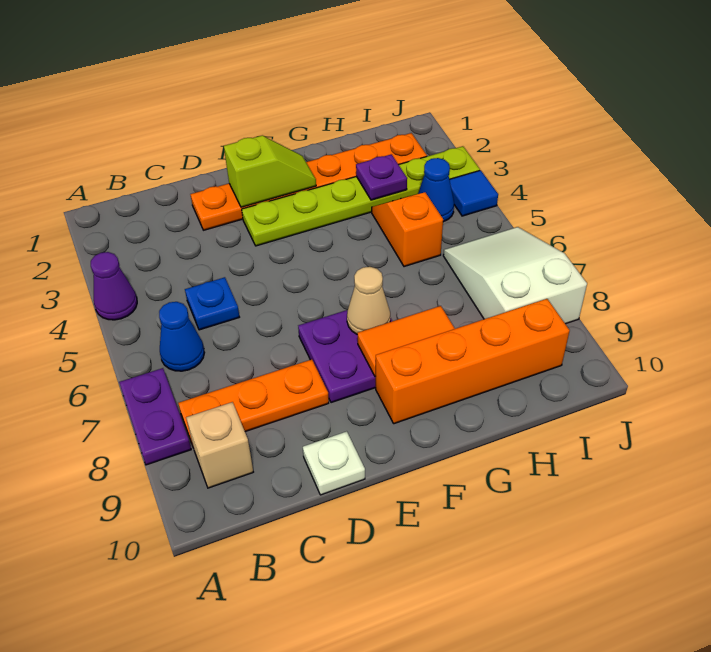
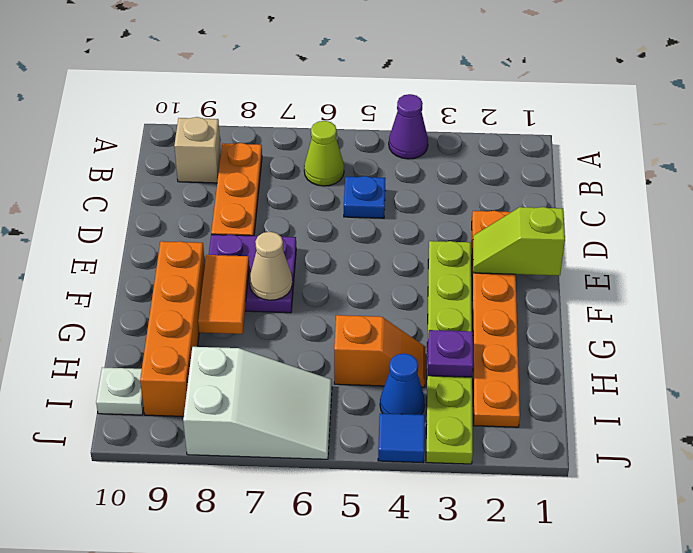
purple plate A7:A8 level 1 -> none
blue cone B6 level 1 -> lime cone B6 level 1
white plate D10 level 1 -> white plate I10 level 1
lime slope E2:F2 level 2 top E -> lime slope E1:E2 level 2 top 1

